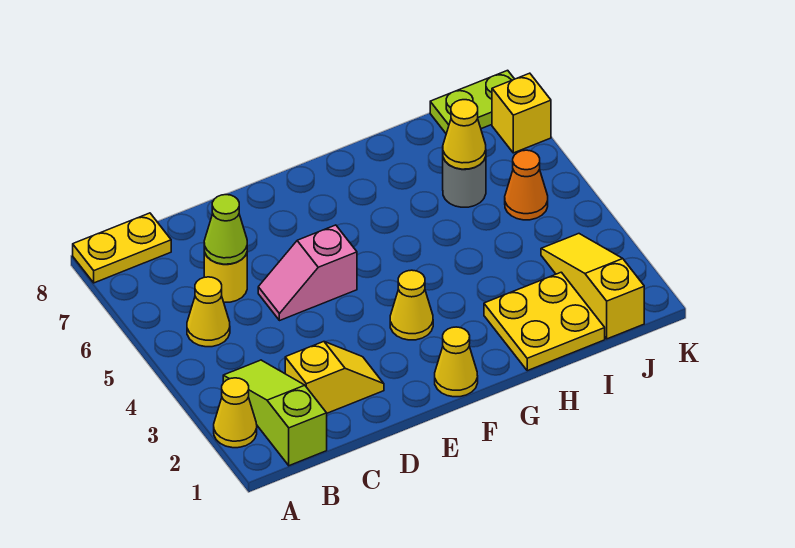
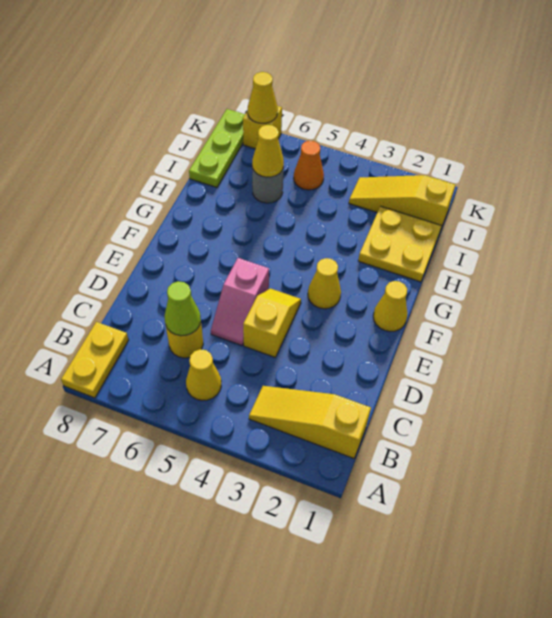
yellow cone A2 level 1 -> yellow cone K7 level 2
lime slope B1:B3 level 1 top 1 -> yellow slope B1:B3 level 1 top 1
yellow slope C2:D2 level 1 top C -> yellow slope D4:E4 level 1 top D
lime plate J8:K8 level 1 -> lime plate I8:K8 level 1

